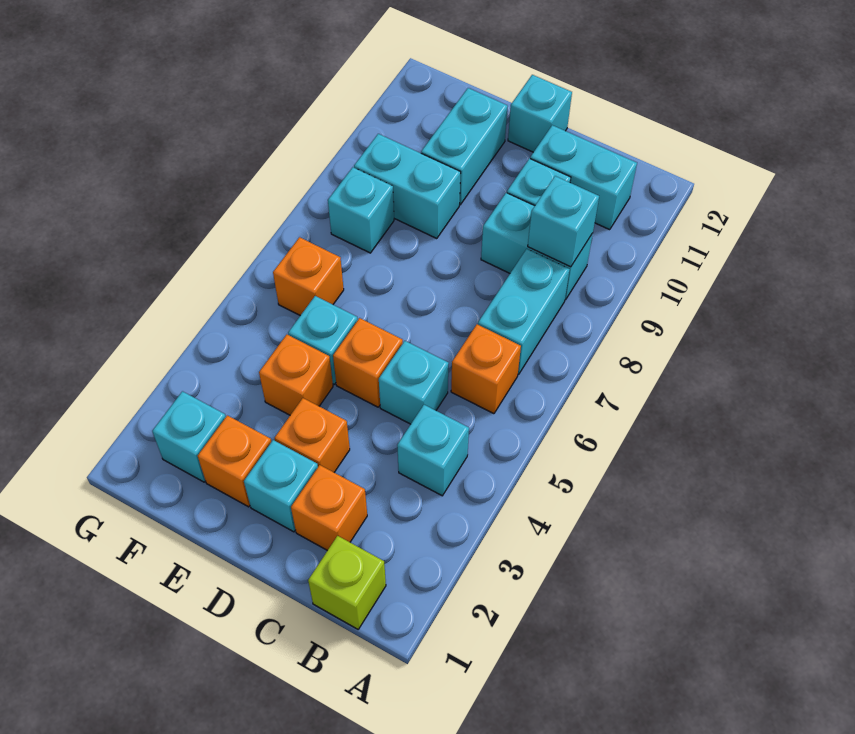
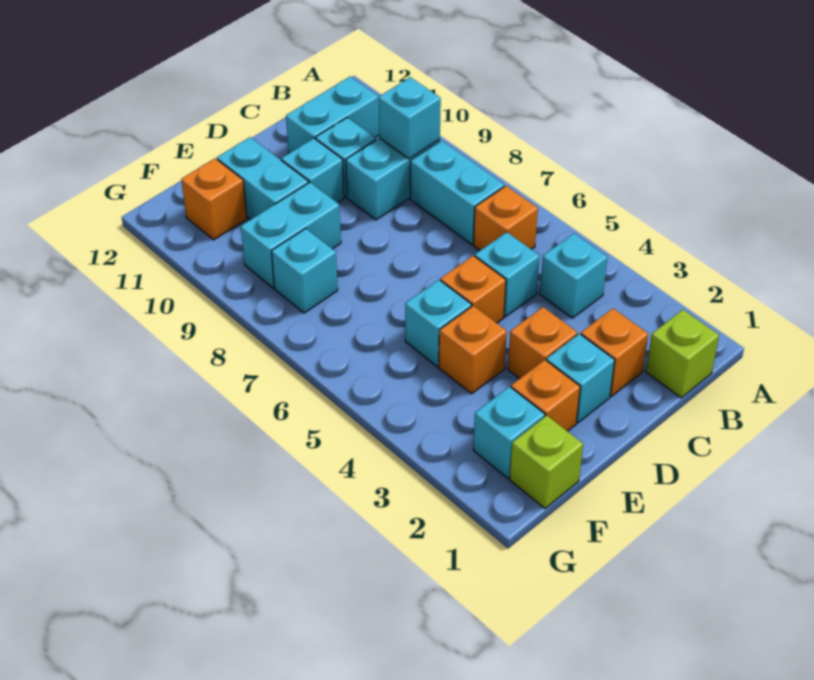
cyan brick D12 level 1 -> cyan brick D10 level 1
none -> lime brick F1 level 1
orange brick F6 level 1 -> orange brick F11 level 1

